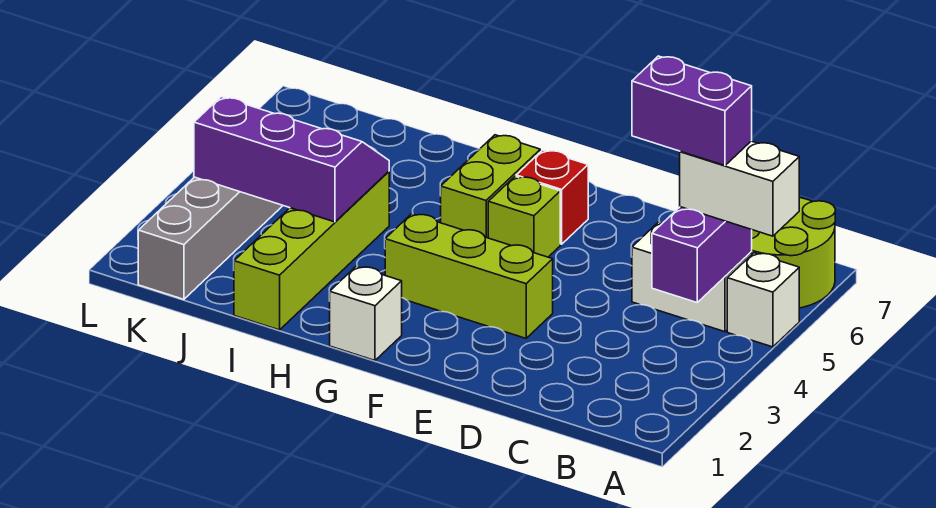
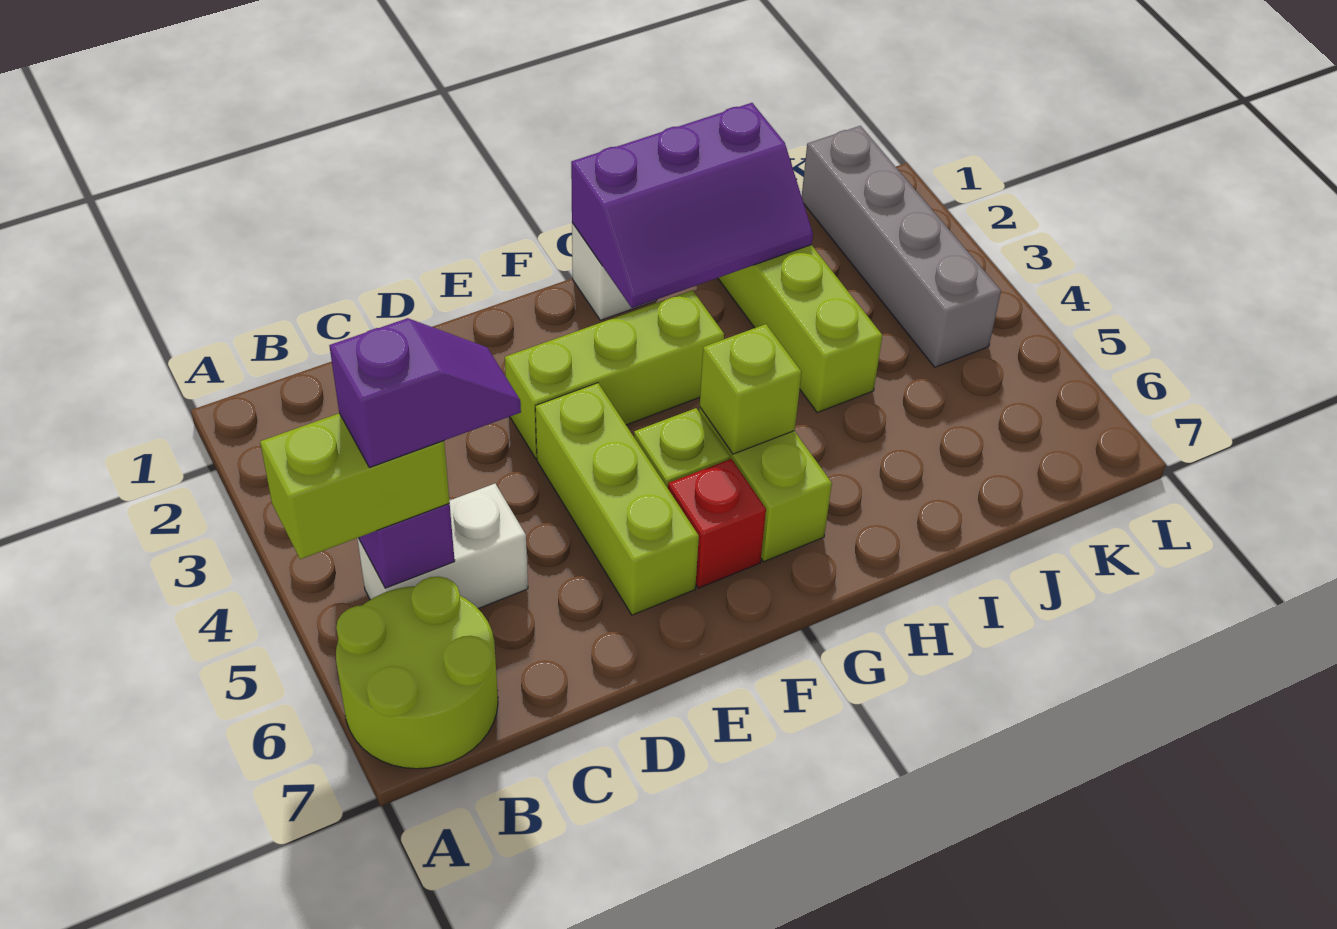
white brick A5 level 1 -> none
white brick A5:B5 level 3 -> lime brick A5:B5 level 3
purple brick B5:C5 level 4 -> purple slope B5:C5 level 4 top B
none -> lime brick E4:E6 level 1
none -> lime brick G5 level 2
purple slope I3:K4 level 2 top 3 -> purple slope G1:I2 level 2 top 1

